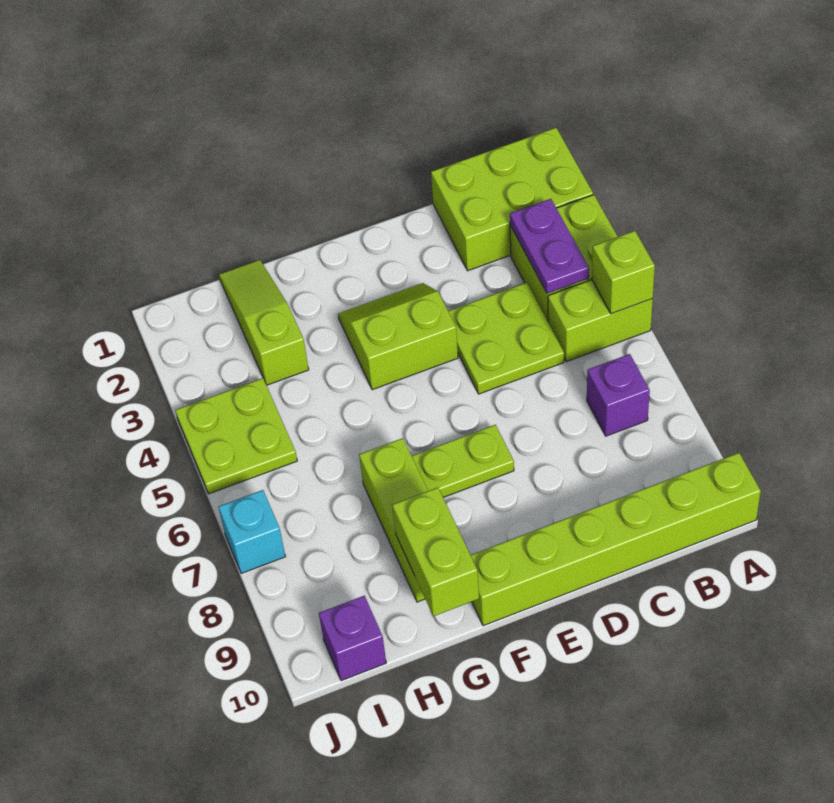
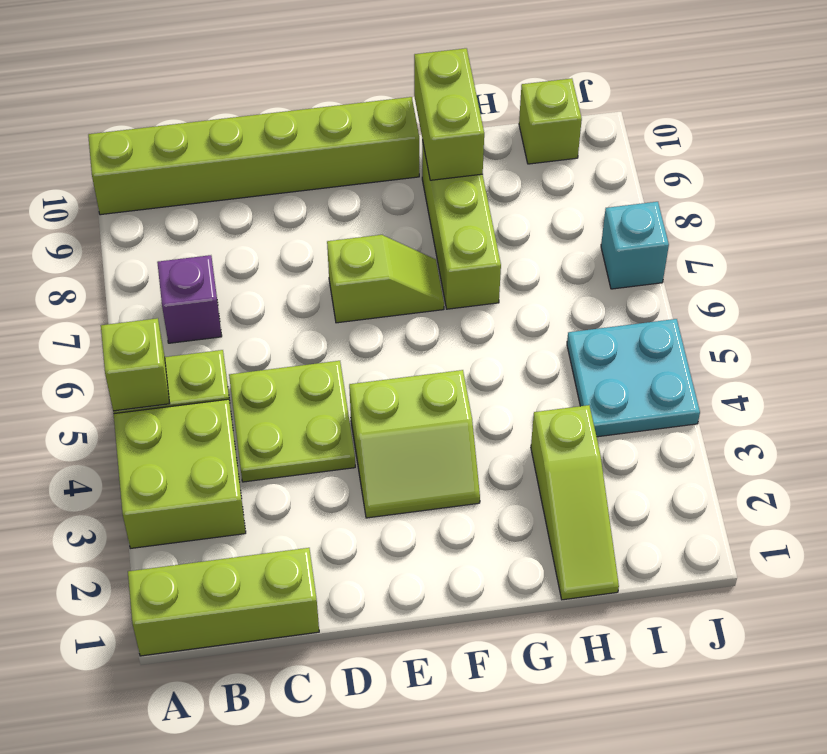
lime brick A1:C2 level 1 -> lime brick A1:C1 level 1
purple plate B3:B4 level 2 -> none
lime plate E7:F7 level 1 -> lime slope E7:F7 level 1 top E
lime plate I4:J5 level 1 -> cyan plate I4:J5 level 1
purple brick I10 level 1 -> lime brick I10 level 1

